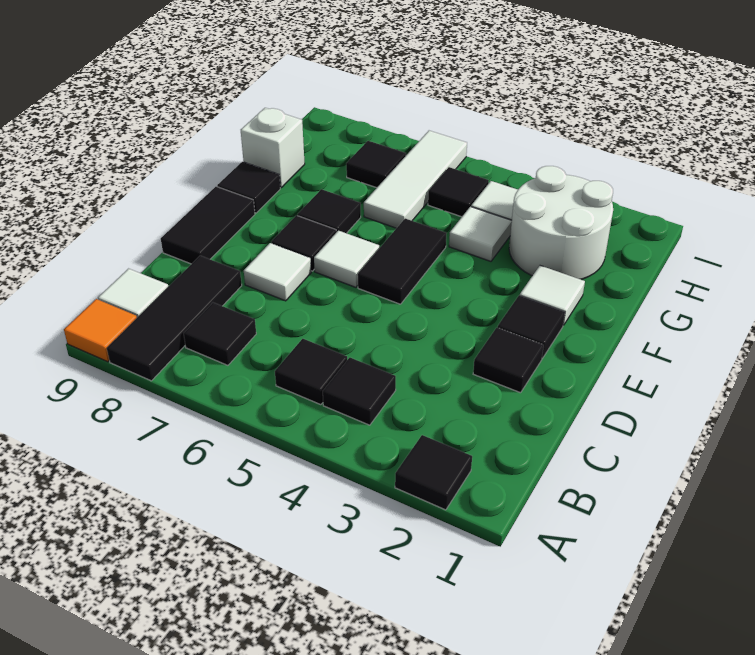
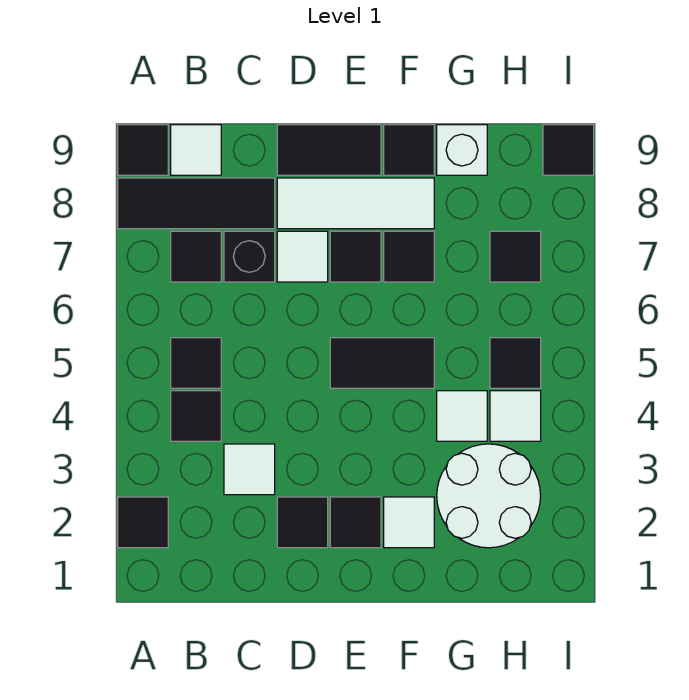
orange tile A9 level 1 -> black tile A9 level 1
none -> black brick C7 level 1
white tile E6 level 1 -> white tile C3 level 1
white tile G6:I6 level 1 -> white tile D8:F8 level 1
none -> black tile I9 level 1

